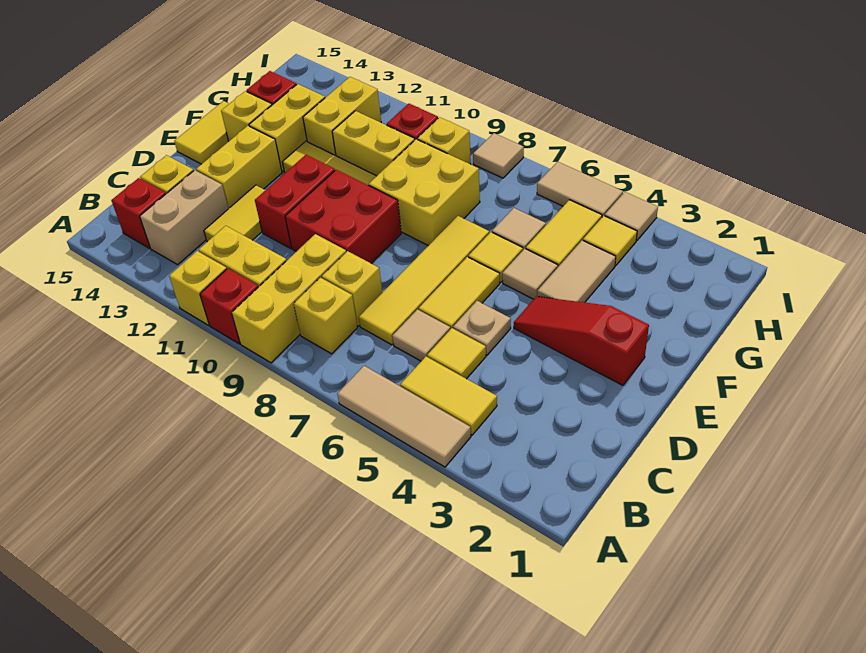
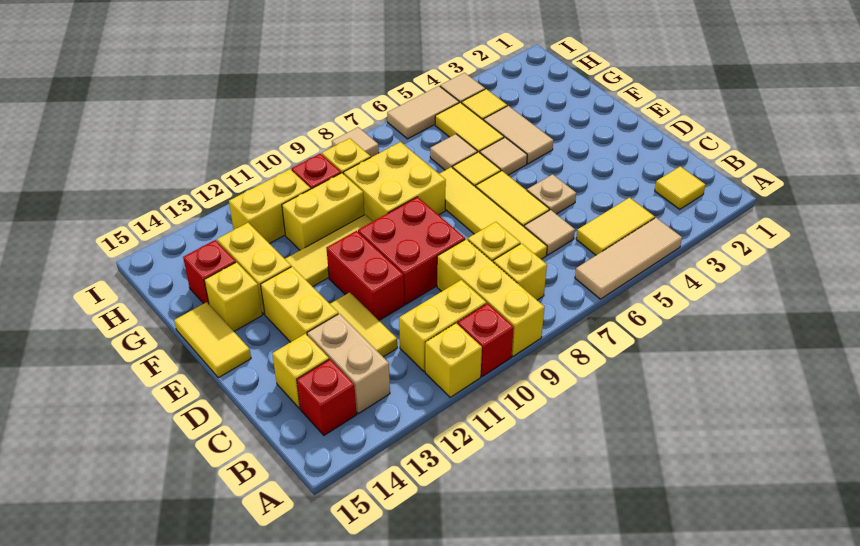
yellow tile C5 level 1 -> yellow tile B2 level 1
red slope E2:E4 level 1 top 2 -> none
yellow brick G12:H12 level 1 -> yellow brick H11:H12 level 1

